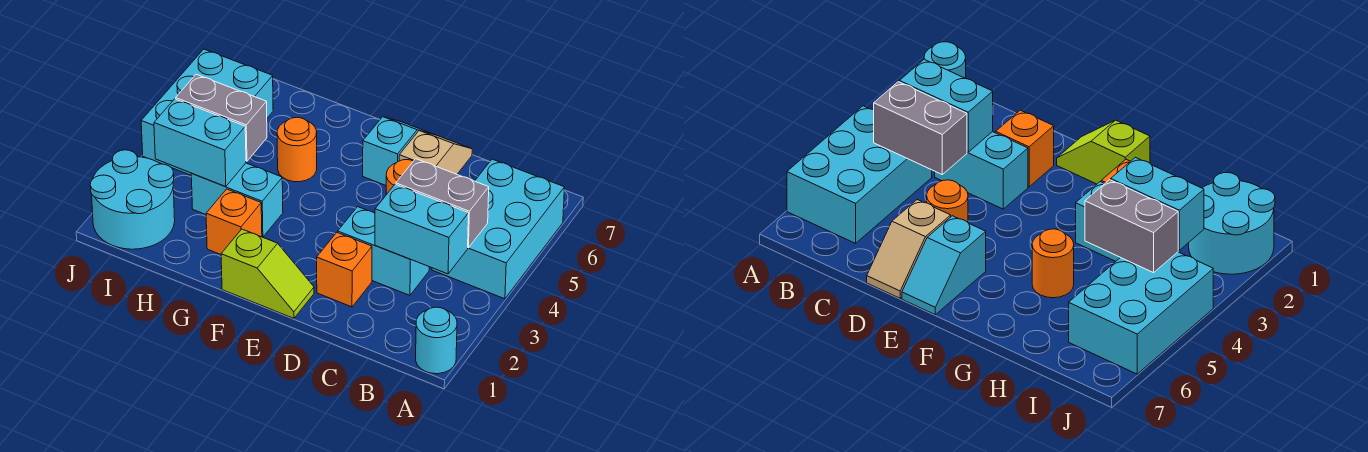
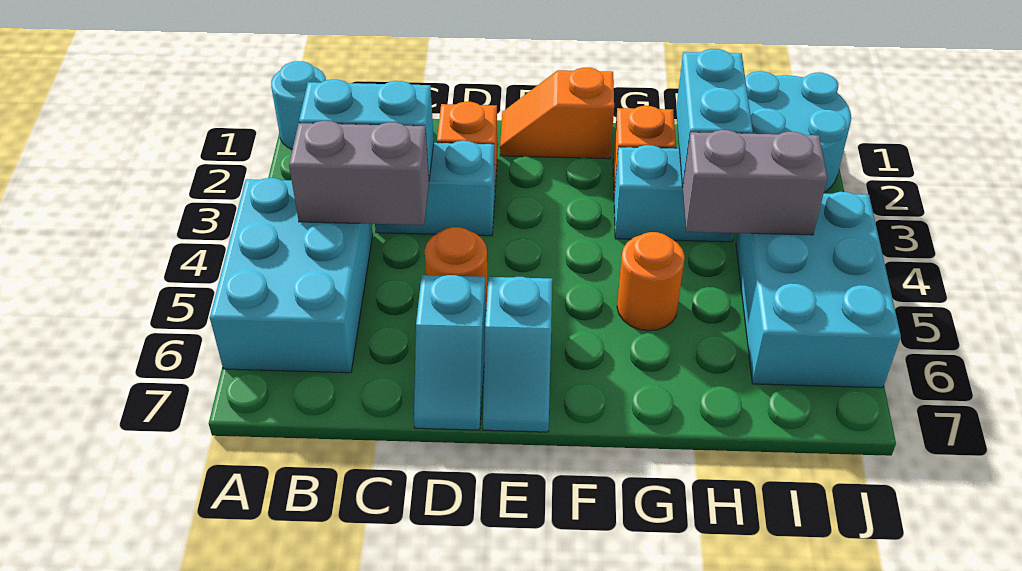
tan slope D6:D7 level 1 top 6 -> cyan slope D6:D7 level 1 top 6
lime slope E1:F1 level 1 top F -> orange slope E1:F1 level 1 top F
cyan brick H3:I3 level 2 -> cyan brick H2:H3 level 2

